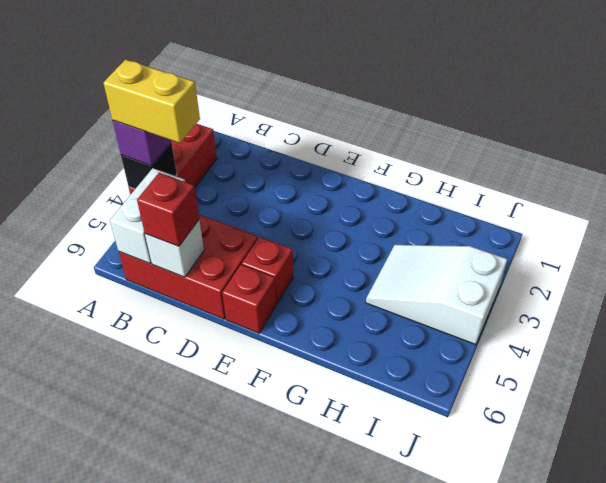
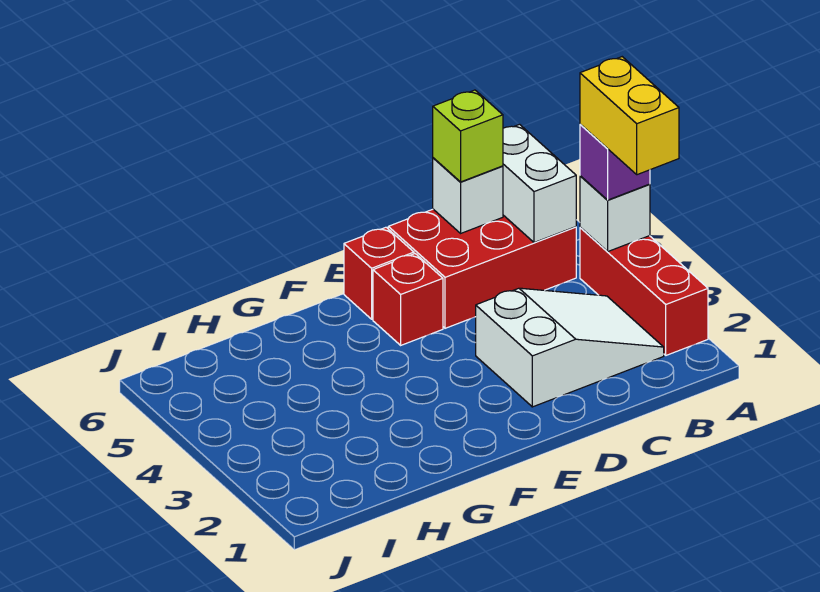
black brick A4 level 2 -> white brick A4 level 2
yellow brick A4:B4 level 4 -> yellow brick A3:A4 level 4
red brick C6 level 3 -> lime brick C6 level 3
white slope H3:J4 level 1 top J -> white slope B2:D3 level 1 top D

